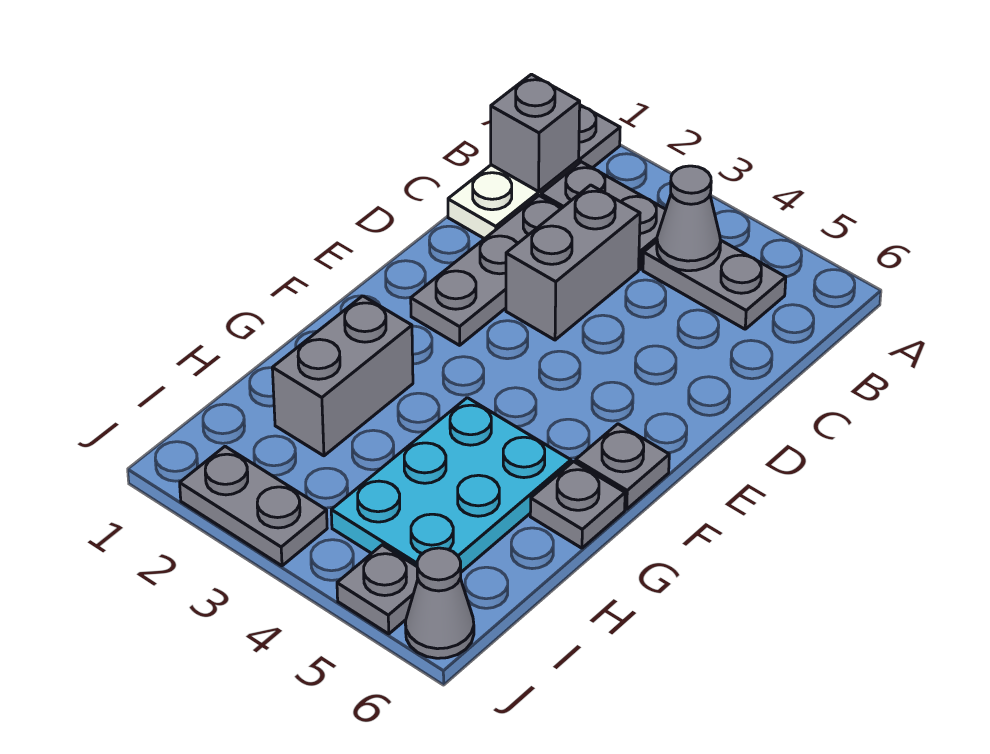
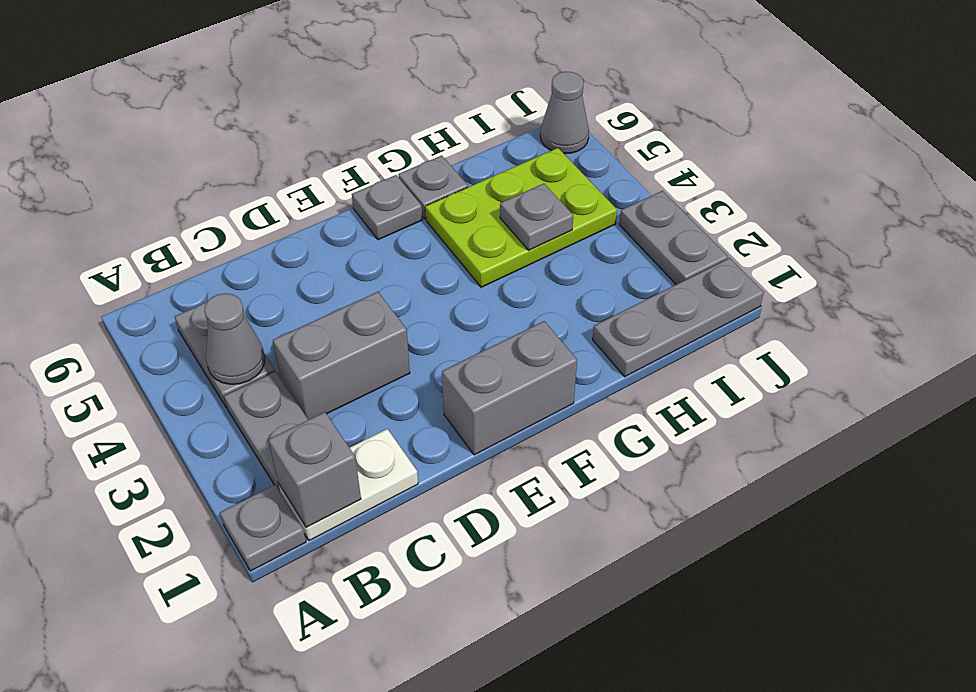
grey plate C2:E2 level 1 -> grey plate H1:J1 level 1
grey brick G2:H2 level 1 -> grey brick E1:F1 level 1
cyan plate G4:I5 level 1 -> lime plate G4:I5 level 1
grey plate J5 level 1 -> grey plate H4 level 2

